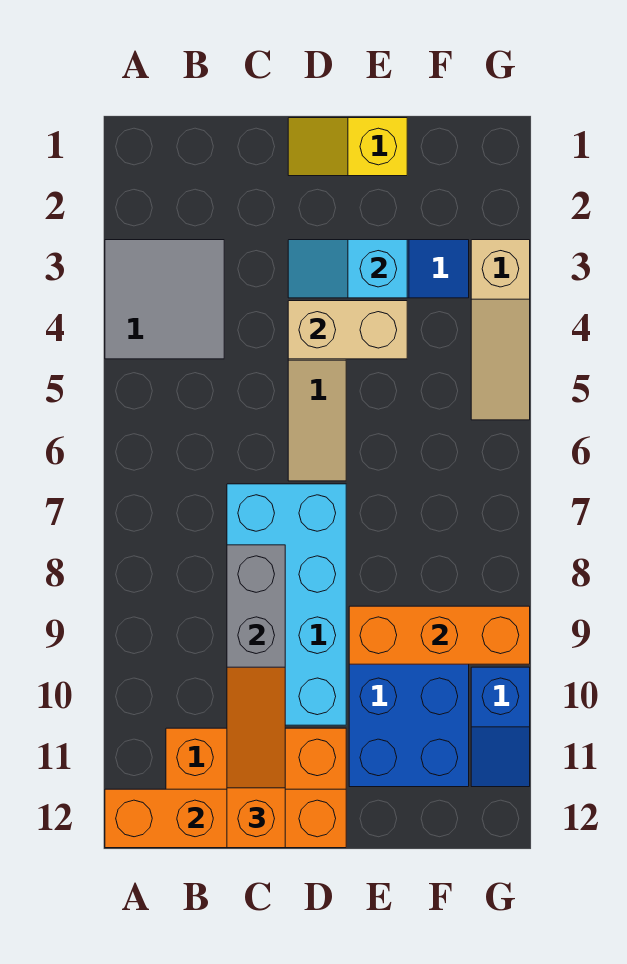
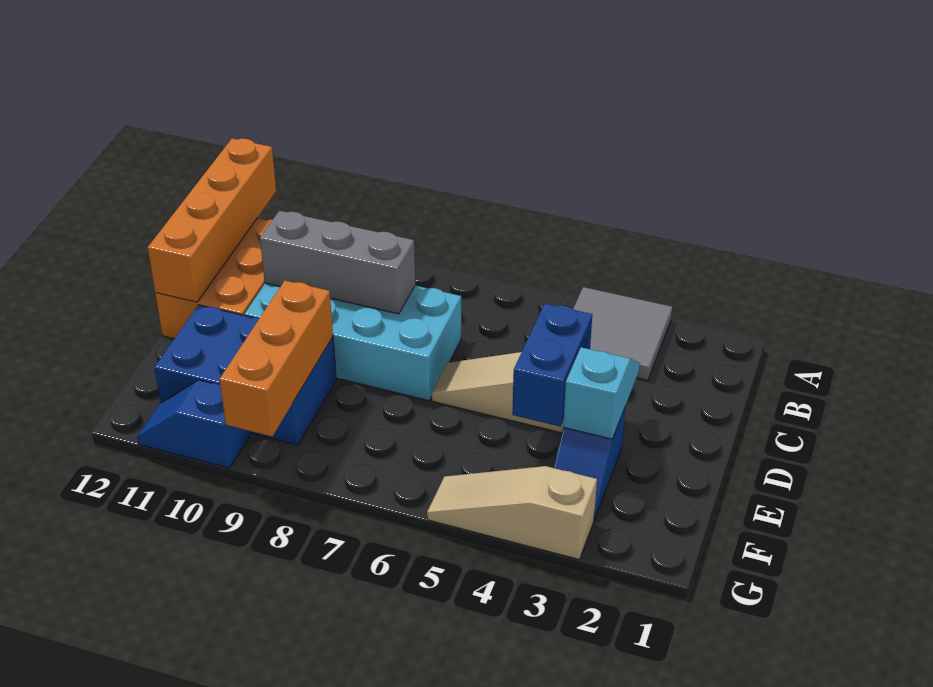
orange slope C10:C12 level 3 top 12 -> none
yellow slope D1:E1 level 1 top E -> none
tan brick D4:E4 level 2 -> blue brick D4:E4 level 2

